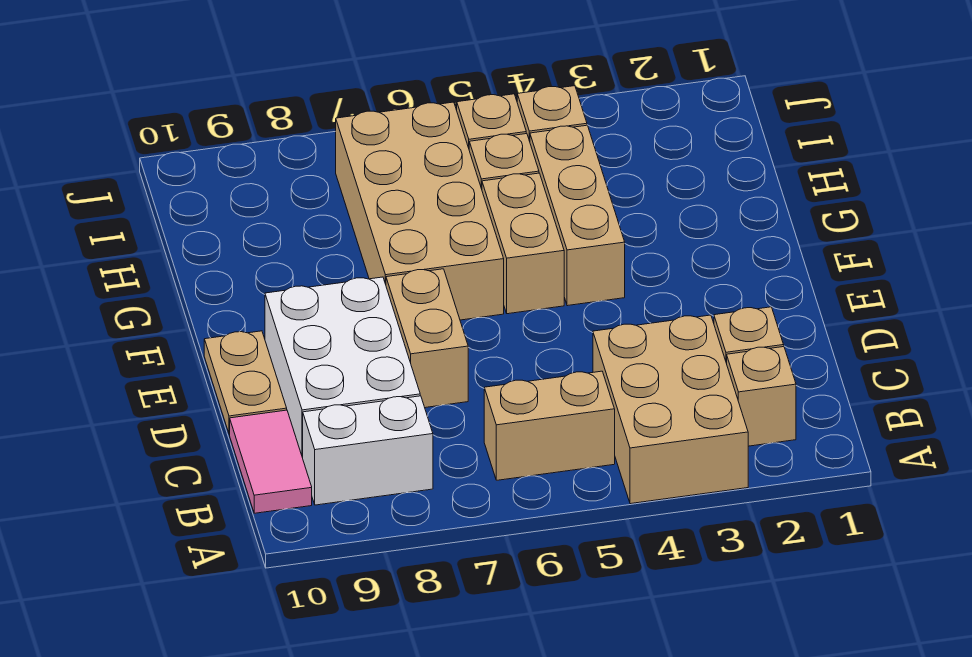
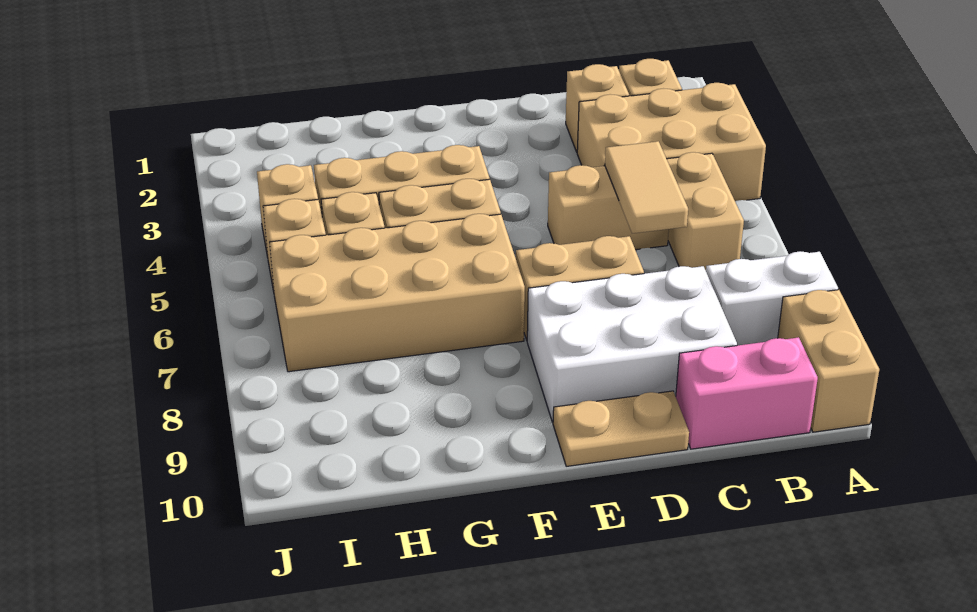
none -> tan brick A9:A10 level 1
white brick B8:B9 level 1 -> white brick A8:B8 level 1
pink tile B10:C10 level 1 -> pink brick B10:C10 level 1
none -> tan brick C5:D5 level 1
none -> tan tile C5:C6 level 2

